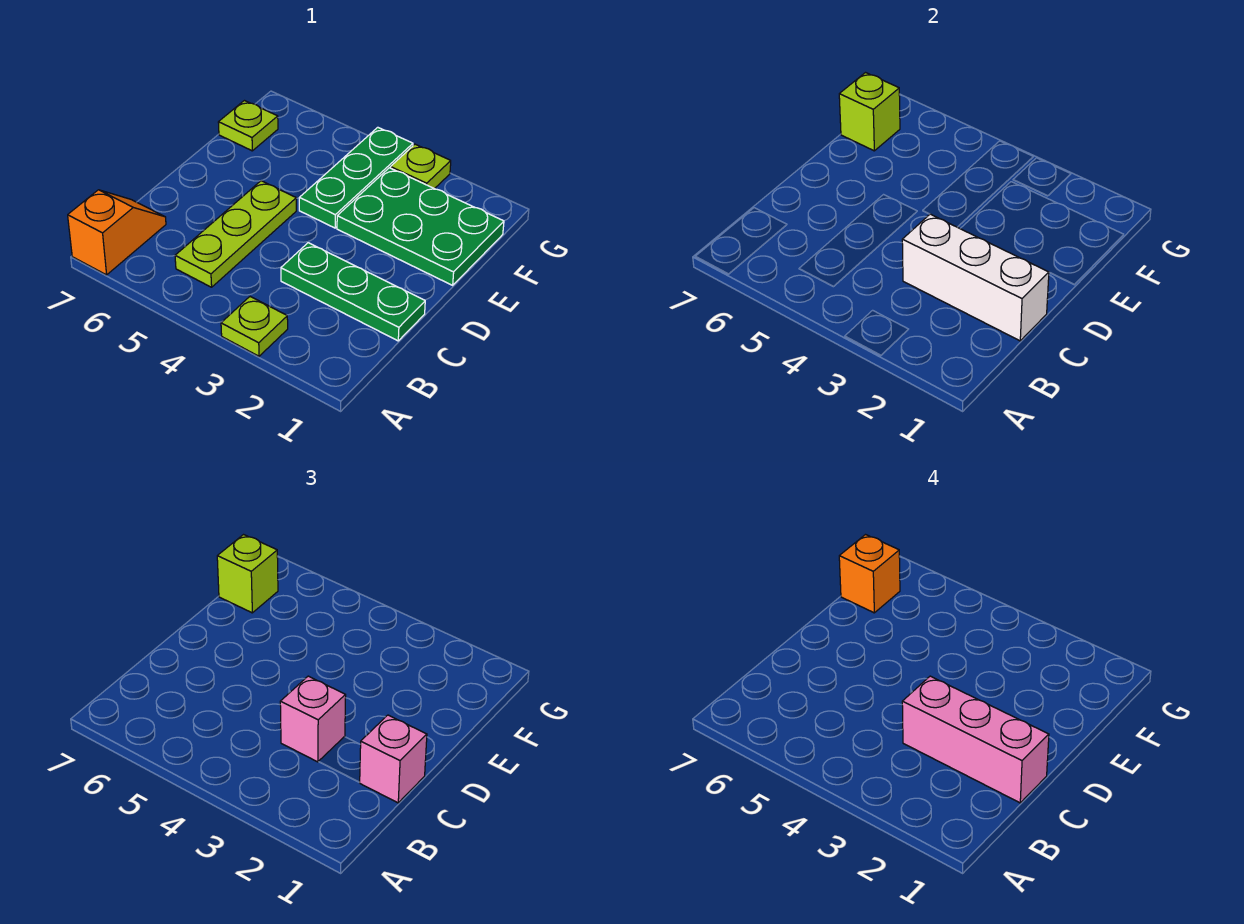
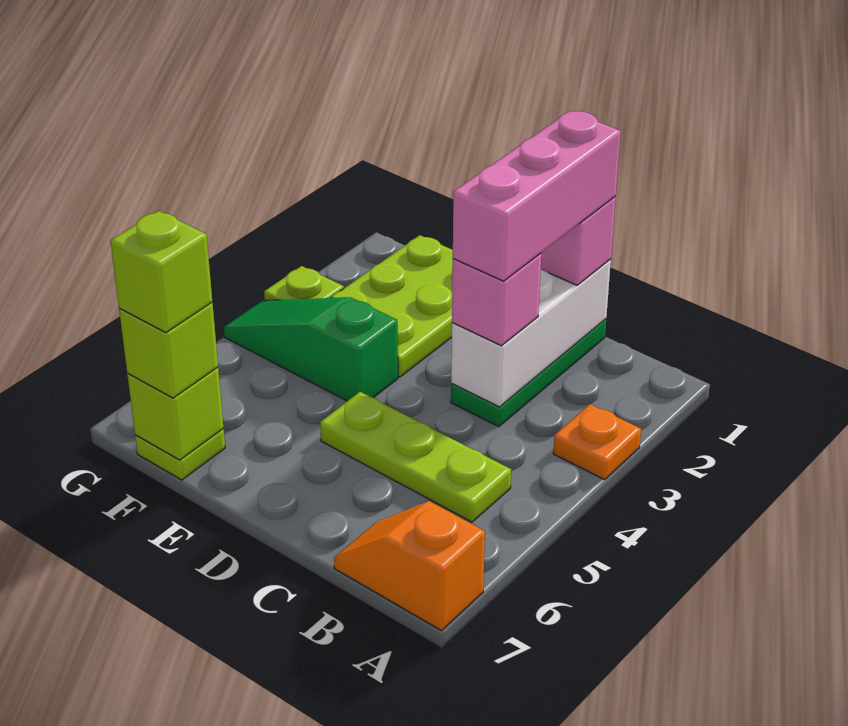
lime plate A3 level 1 -> orange plate A3 level 1
green plate E1:F3 level 1 -> lime plate E1:F3 level 1
green plate E4:G4 level 1 -> green slope E4:G4 level 1 top E
orange brick F7 level 4 -> lime brick F7 level 4

